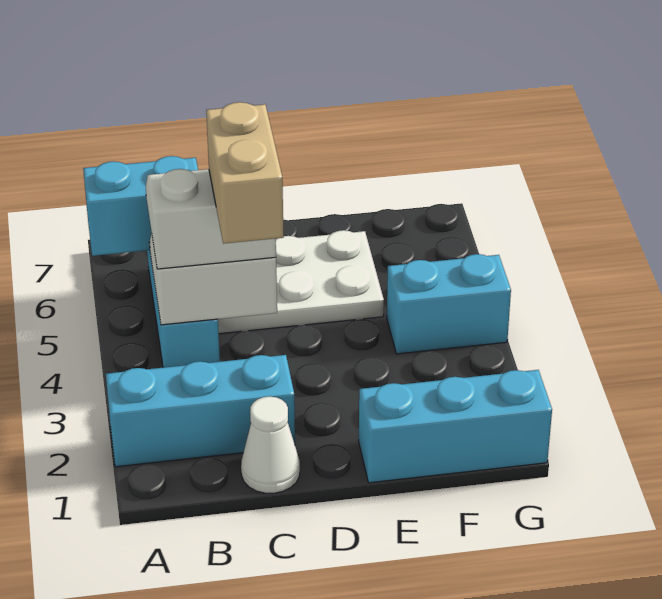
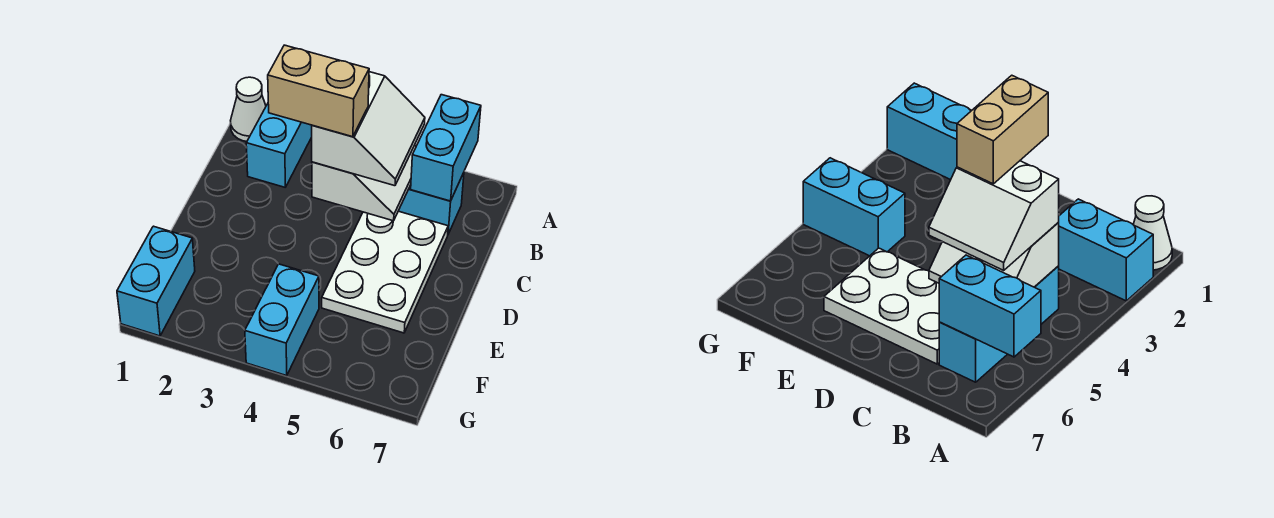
cyan brick A2:C2 level 1 -> cyan brick A2:B2 level 1
white cone C1 level 1 -> white cone A1 level 1
cyan brick E1:G1 level 1 -> cyan brick F1:G1 level 1

